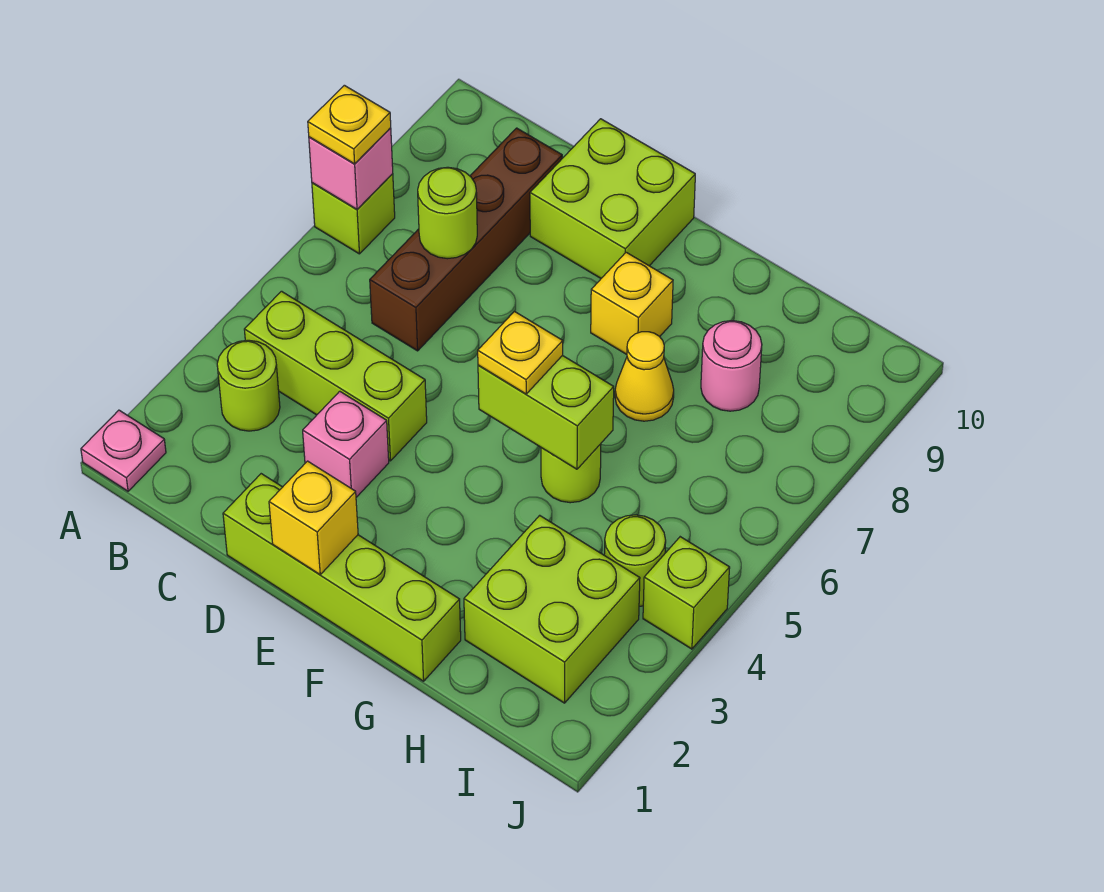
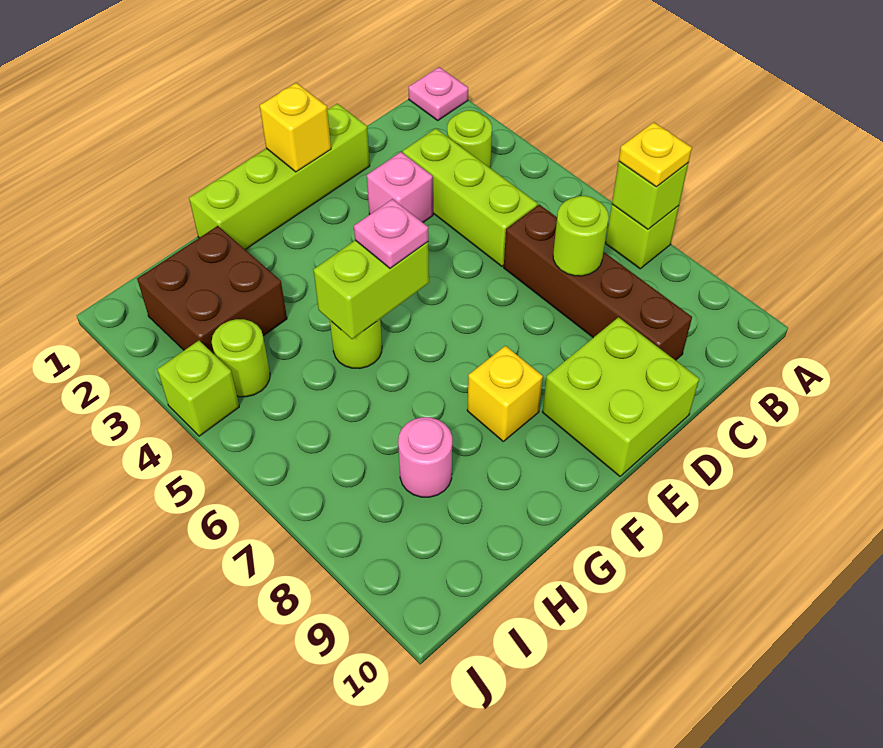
pink brick A7 level 2 -> lime brick A7 level 2
lime brick B4:D4 level 1 -> lime brick C3:C5 level 1
yellow plate F5 level 3 -> pink plate F5 level 3
yellow cone G7 level 1 -> none
lime brick H2:I3 level 1 -> brown brick H2:I3 level 1

